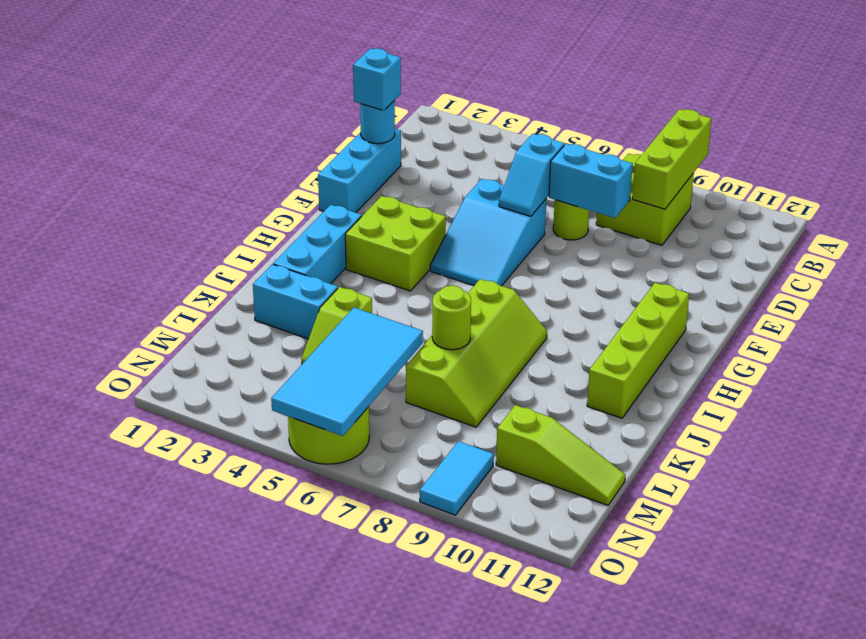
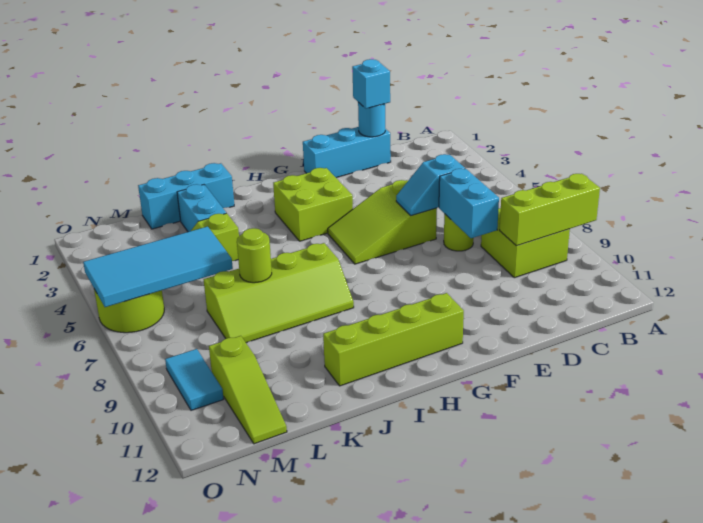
cyan slope E5:G6 level 1 top E -> lime slope E5:G6 level 1 top E
cyan brick H2:J2 level 1 -> cyan brick J1:L1 level 1
cyan tile N9:O9 level 1 -> cyan tile N9:N10 level 1

